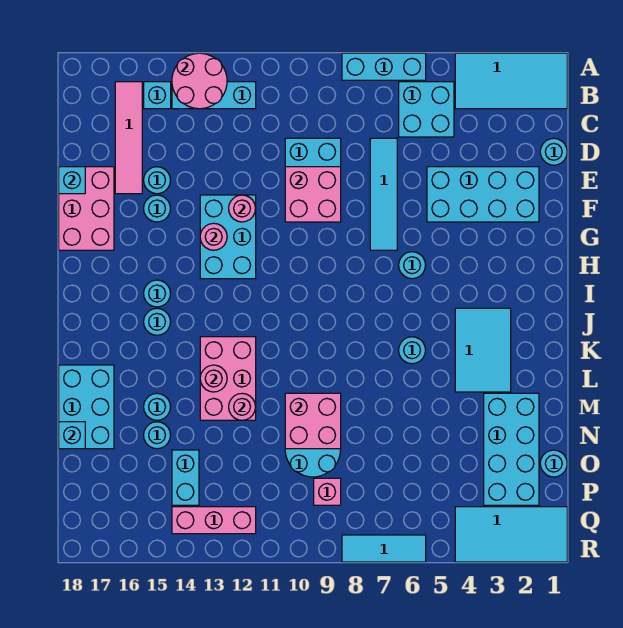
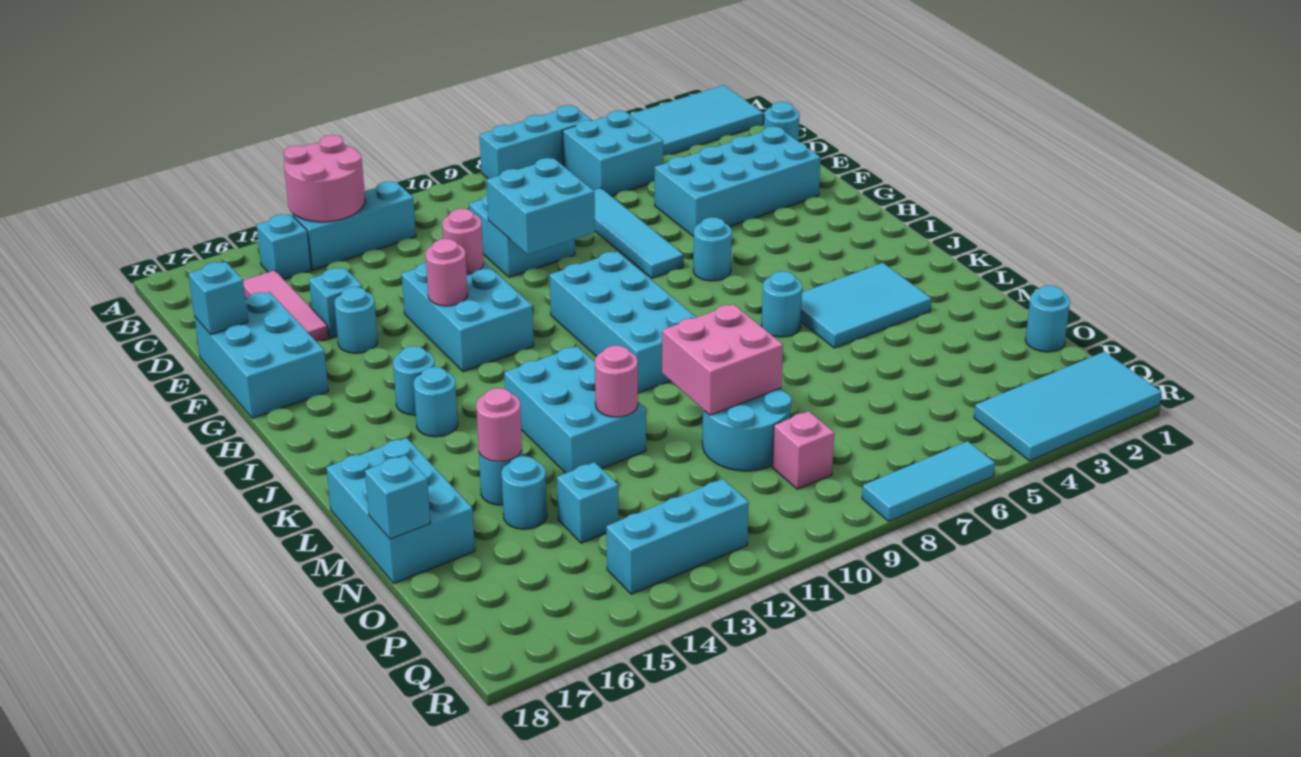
pink tile B16:E16 level 1 -> pink tile C16:E16 level 1
pink brick E9:F10 level 2 -> cyan brick E9:F10 level 2
cyan round brick E15 level 1 -> cyan brick E15 level 1
pink brick E17:G18 level 1 -> cyan brick E17:G18 level 1
cyan tile J3:L4 level 1 -> cyan tile K3:L5 level 1
pink brick K12:M13 level 1 -> cyan brick K12:M13 level 1
pink round brick L13 level 2 -> pink round brick M15 level 2
cyan brick M2:P3 level 1 -> cyan brick H9:K10 level 1
cyan brick O14:P14 level 1 -> cyan brick O14 level 1
pink brick Q12:Q14 level 1 -> cyan brick Q12:Q14 level 1

